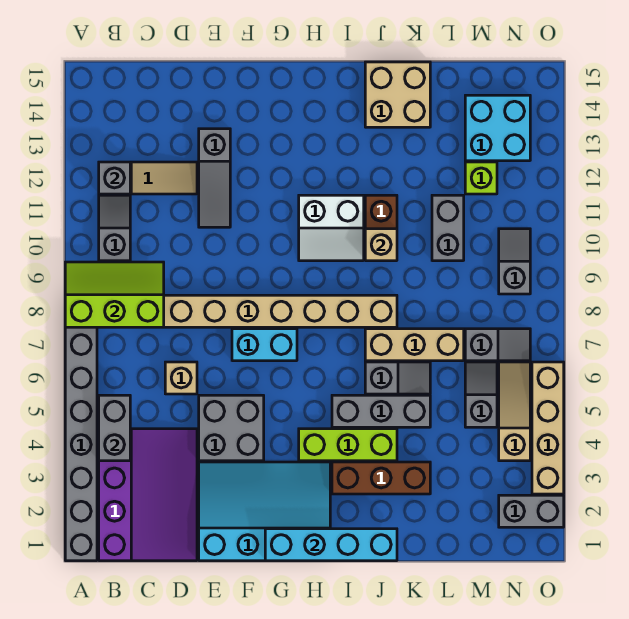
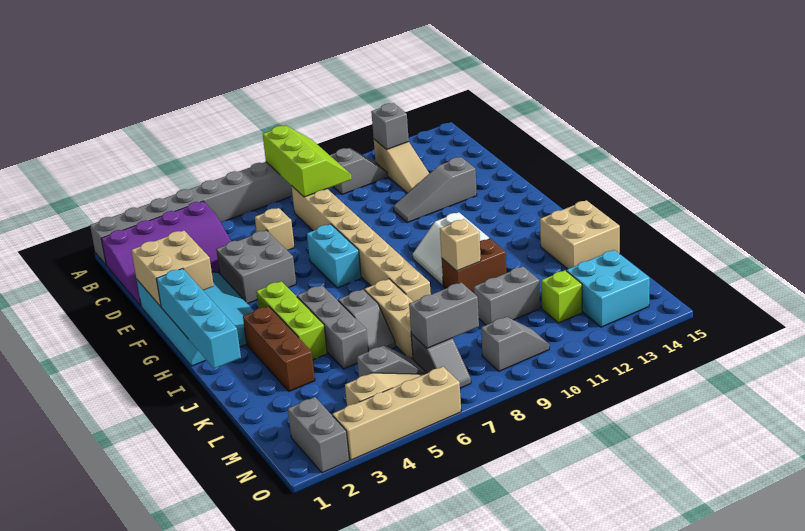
grey brick B4:B5 level 2 -> grey brick M7:M8 level 2
none -> tan brick E1:F2 level 2

